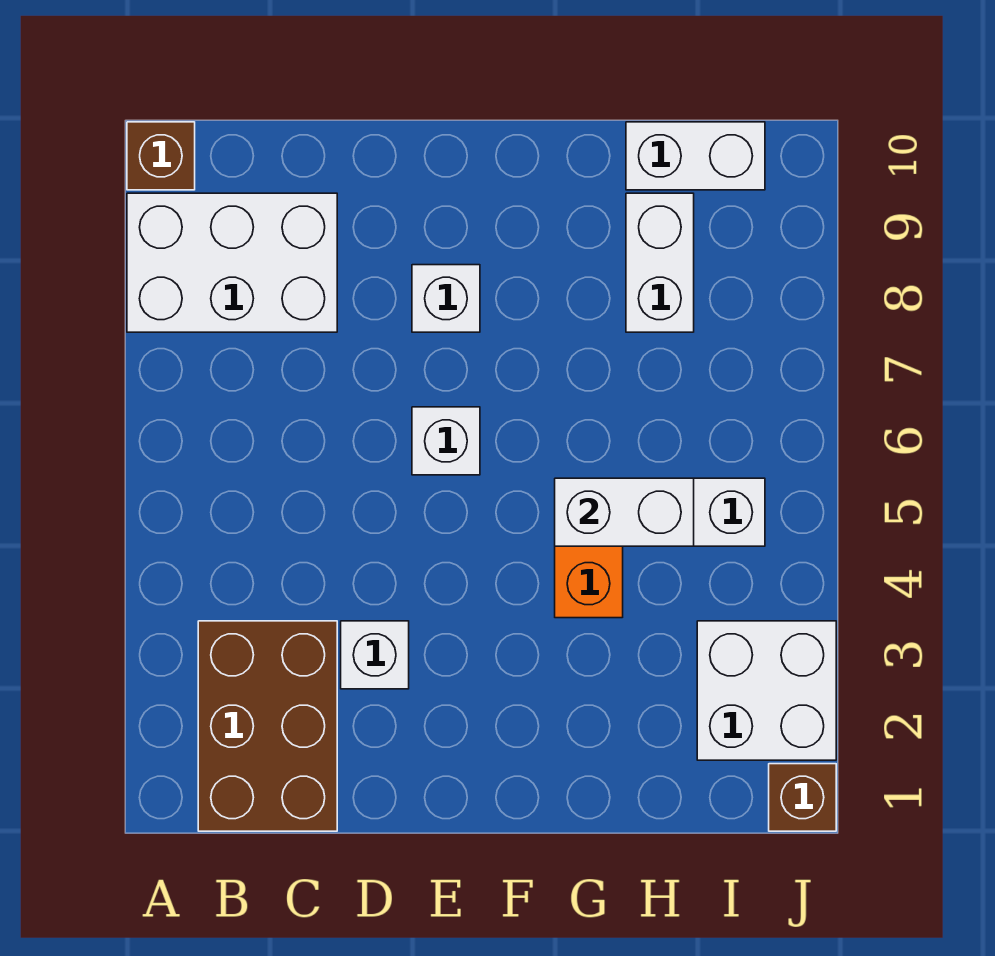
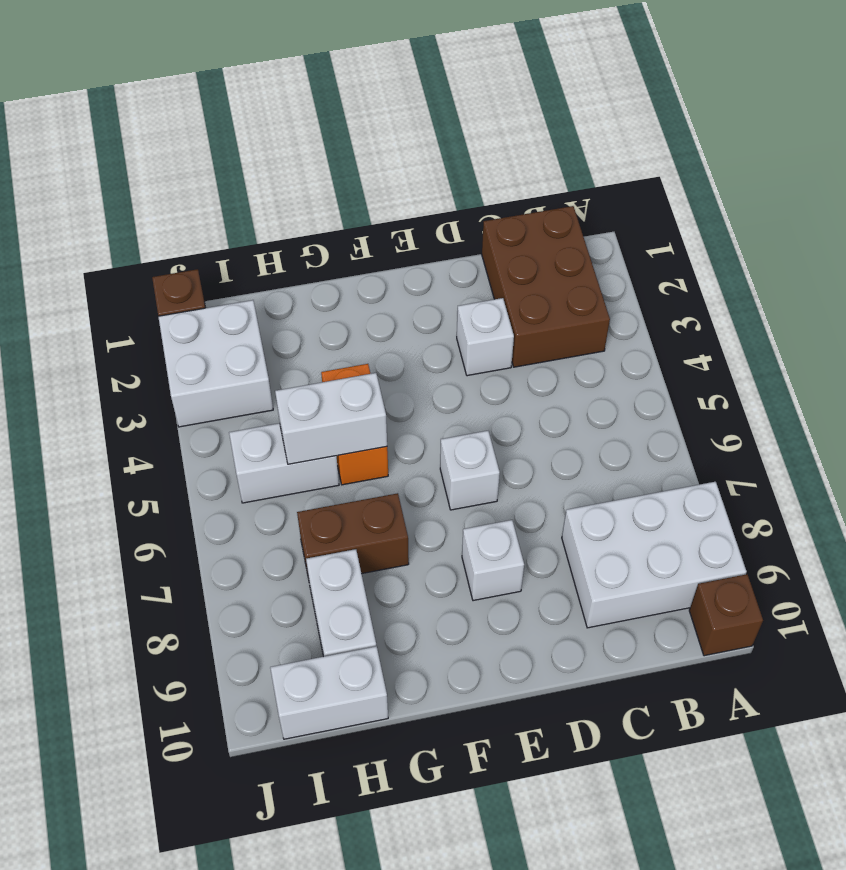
none -> brown brick G7:H7 level 1

